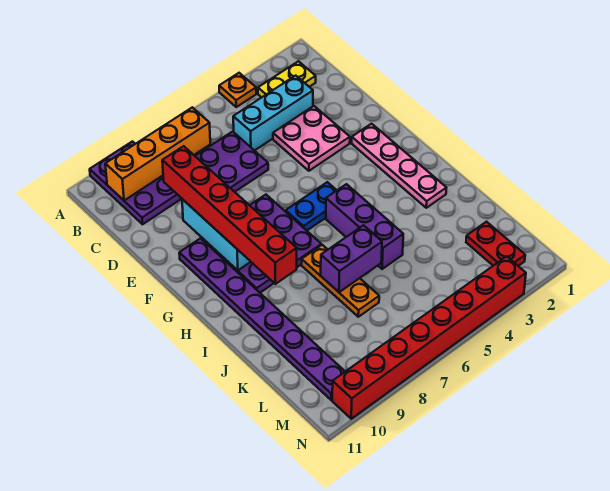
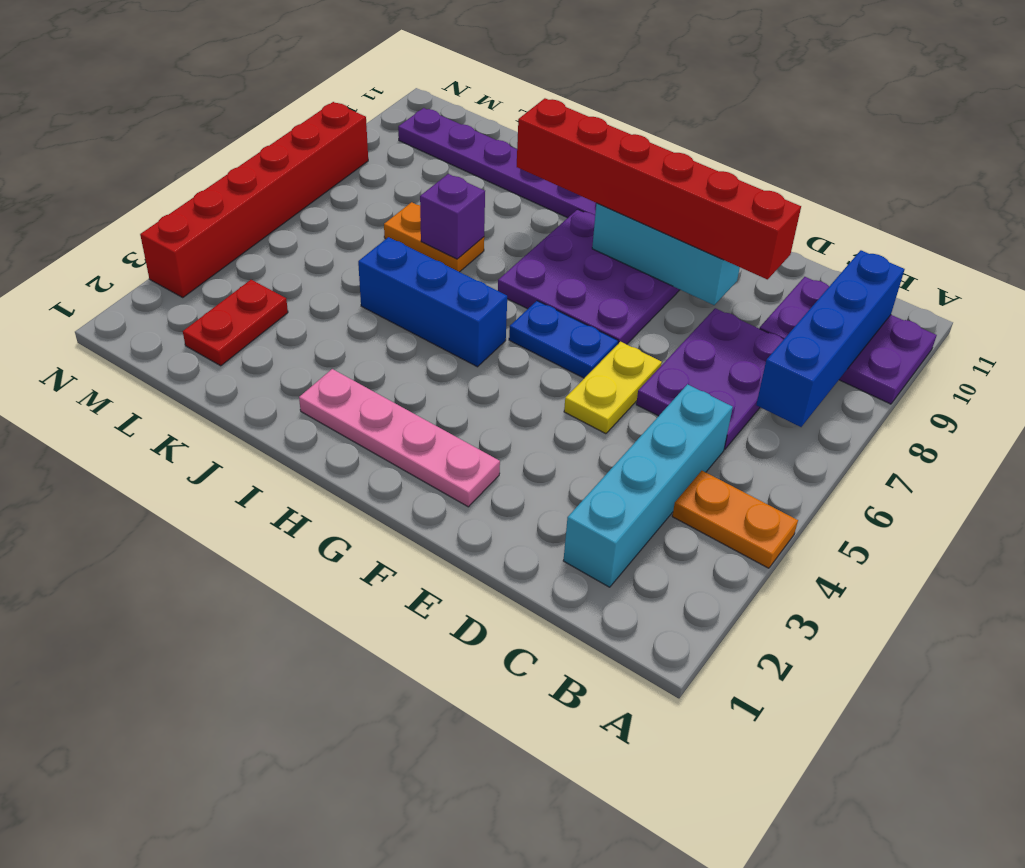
orange plate A4 level 1 -> orange plate A4:B4 level 1
yellow plate B2:B3 level 1 -> yellow plate E5:E6 level 1
orange brick B7:B10 level 2 -> blue brick B7:B10 level 2
cyan brick C3:C5 level 1 -> cyan brick C2:C5 level 1
pink plate D3:E4 level 1 -> none
blue plate G5:G6 level 1 -> blue plate F6:G6 level 1
purple brick H5:J5 level 1 -> blue brick H5:J5 level 1
orange plate I7:K7 level 1 -> orange plate J7:K7 level 1
purple brick J6:J7 level 2 -> purple brick J7 level 2
red plate L2:M2 level 1 -> red plate L2:L3 level 1
red brick N3:N10 level 1 -> red brick N3:N8 level 1

